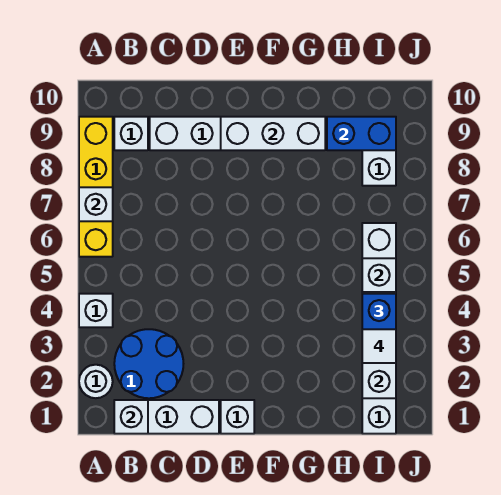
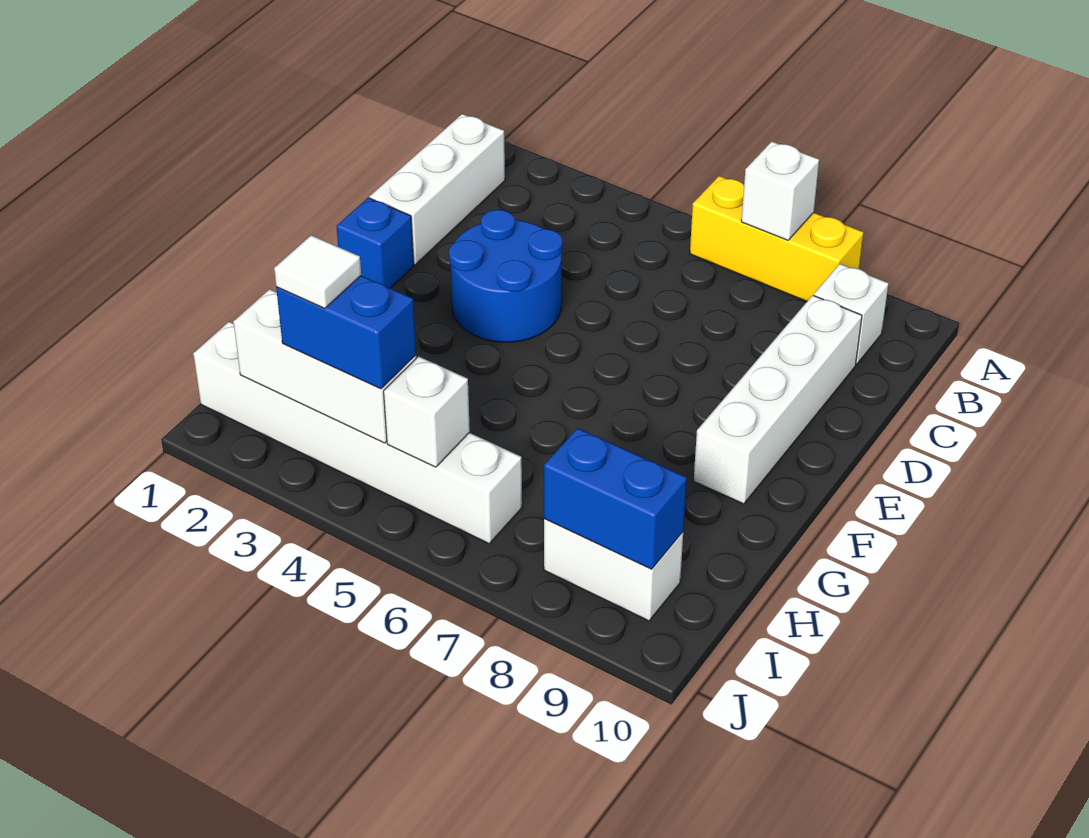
white round brick A2 level 1 -> none
white brick A4 level 1 -> none
yellow brick A6:A9 level 1 -> yellow brick A6:A8 level 1
white brick B1 level 2 -> none
blue round brick B2:C3 level 1 -> blue round brick D3:E4 level 1
white brick E1 level 1 -> blue brick E1 level 1
white brick E9:G9 level 2 -> none
blue brick H9:I9 level 2 -> blue brick I8:I9 level 2

